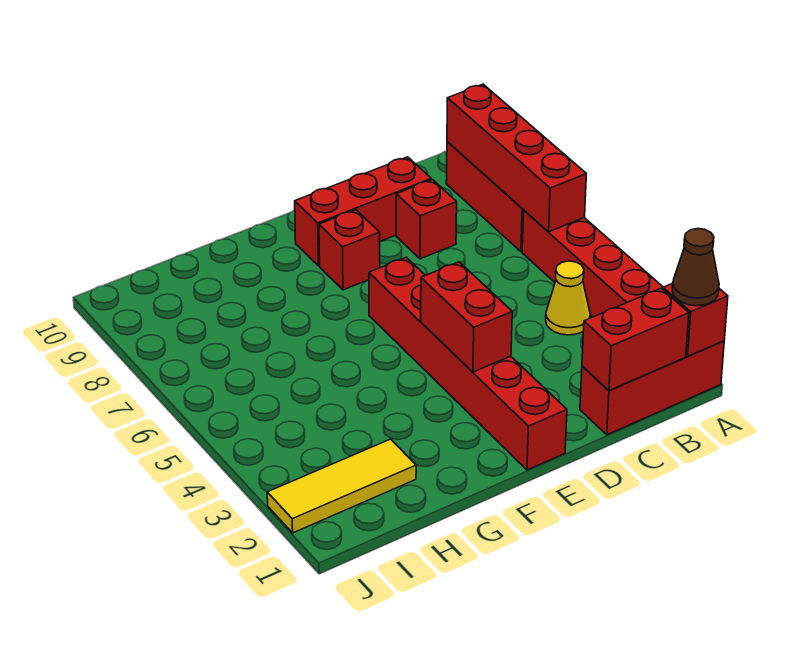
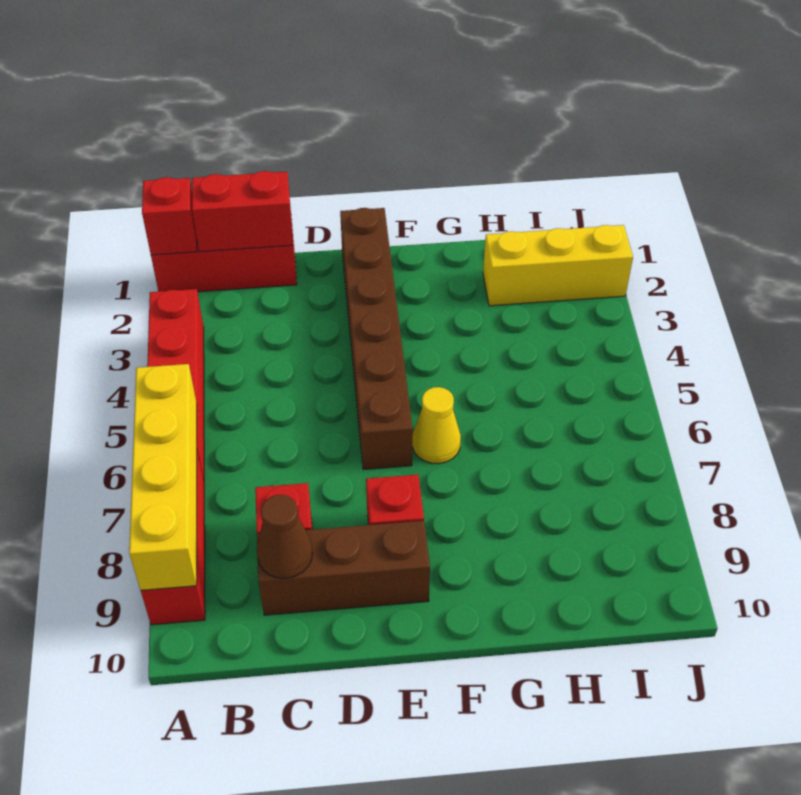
brown cone A1 level 3 -> brown cone C9 level 2
red brick A6:A9 level 2 -> yellow brick A6:A9 level 2
yellow cone B4 level 1 -> yellow cone F6 level 1
red brick C9:E9 level 1 -> brown brick C9:E9 level 1
red brick E1:E6 level 1 -> brown brick E1:E6 level 1
red brick E3:E4 level 2 -> none
yellow tile H2:J2 level 1 -> yellow brick H2:J2 level 1

